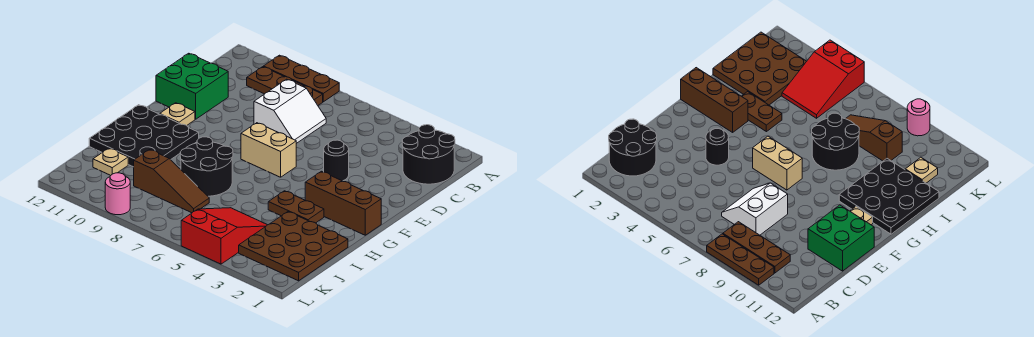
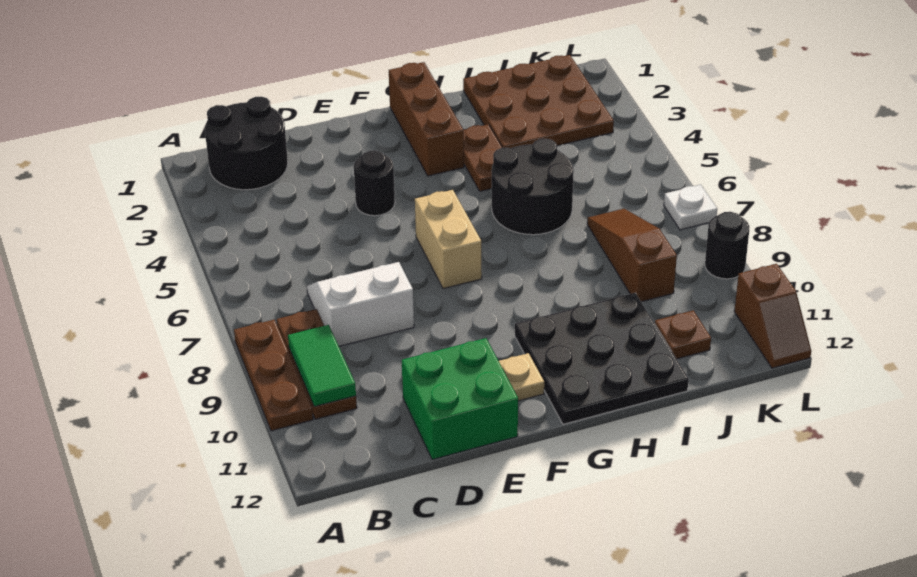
none -> green tile B9:B10 level 2
black round brick H7:I8 level 1 -> black round brick H5:I6 level 1
red slope J4:L5 level 1 top L -> none
tan plate J11 level 1 -> brown plate J11 level 1
none -> white plate L7 level 1
pink round brick L9 level 1 -> black round brick L9 level 1
none -> brown slope L11:L12 level 1 top 11

